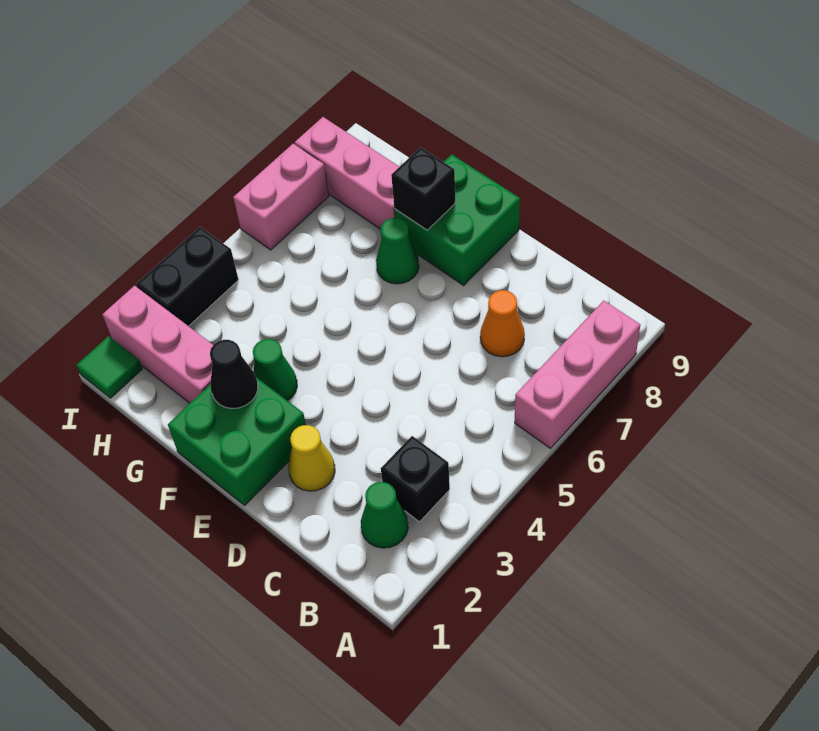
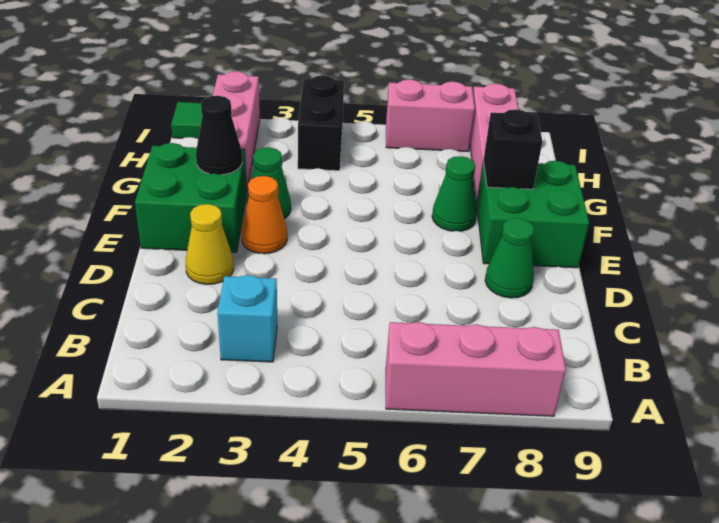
green cone B2 level 1 -> green cone D8 level 1
black brick B3 level 1 -> cyan brick B3 level 1
orange cone C7 level 1 -> orange cone E3 level 1
black brick I3:I4 level 1 -> black brick H4:I4 level 1

